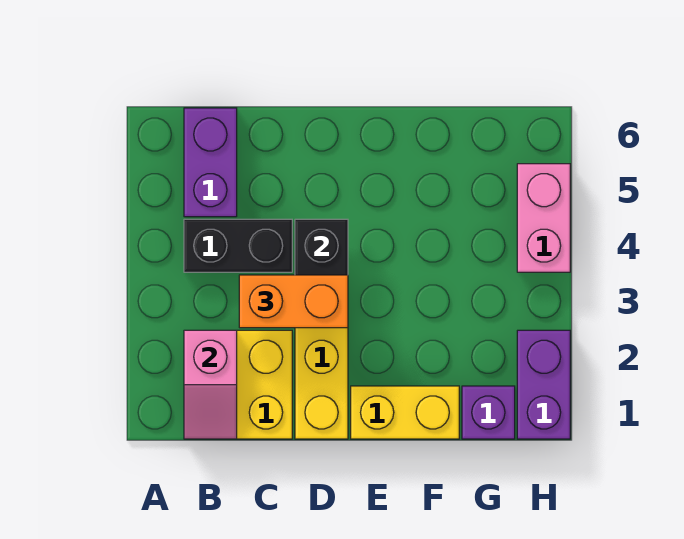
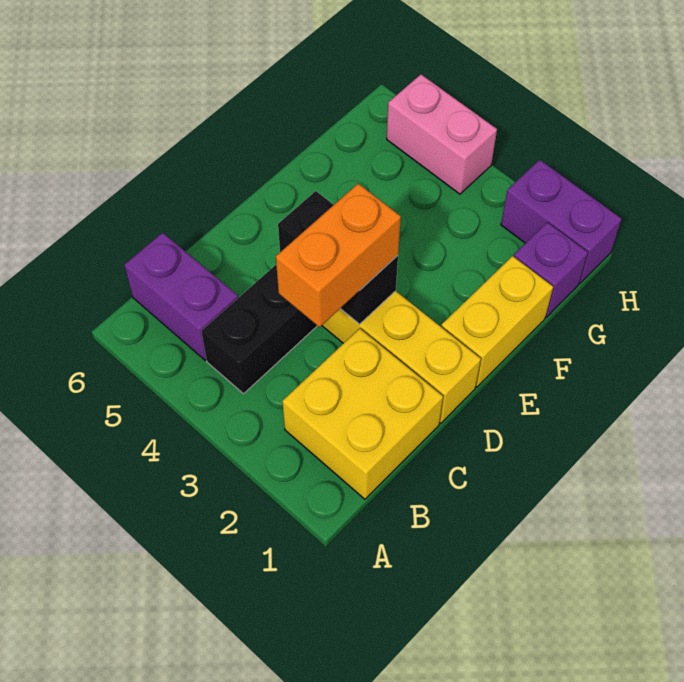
pink slope B1:B2 level 2 top 2 -> none

